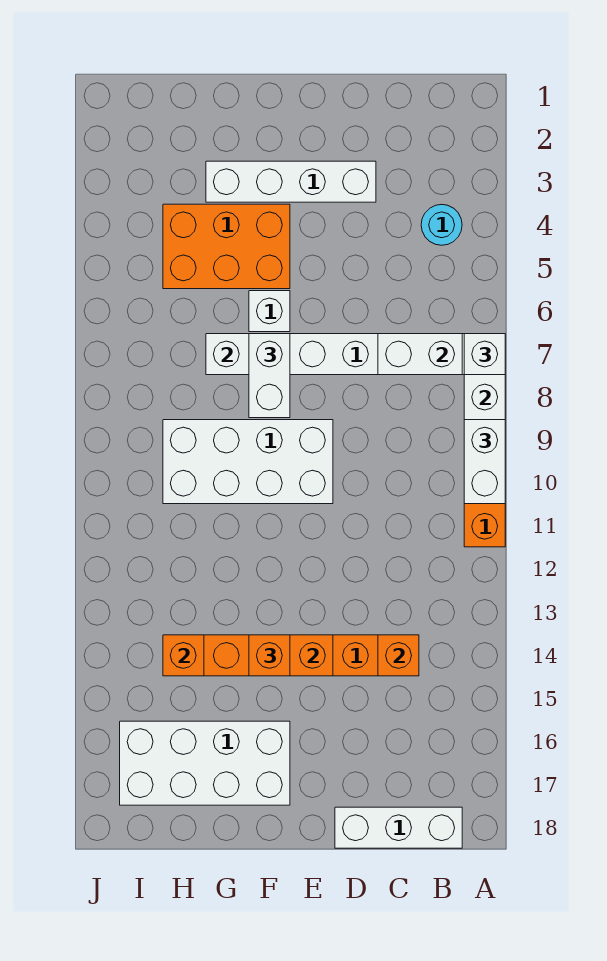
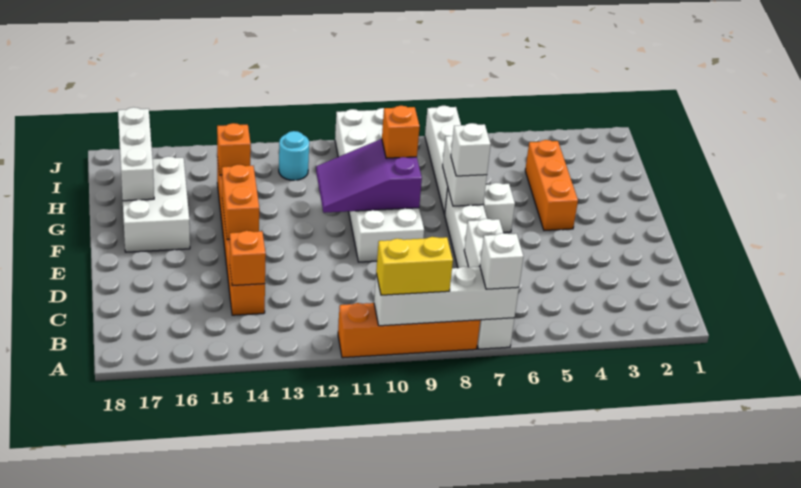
white brick A9:A10 level 3 -> yellow brick A9:A10 level 3
cyan round brick B4 level 1 -> cyan round brick I12 level 1
white brick B18:D18 level 1 -> white brick G17:I17 level 2
white brick D3:G3 level 1 -> white brick G7:J7 level 1
white brick E9:H10 level 1 -> white brick E9:J10 level 1
orange brick F4:H5 level 1 -> orange brick F4:H4 level 1
white brick F7:F8 level 3 -> white brick F7 level 3
none -> purple slope F9:G11 level 2 top 9
orange brick F14 level 3 -> orange brick G9 level 3
white brick F16:I17 level 1 -> white brick F16:H17 level 1

